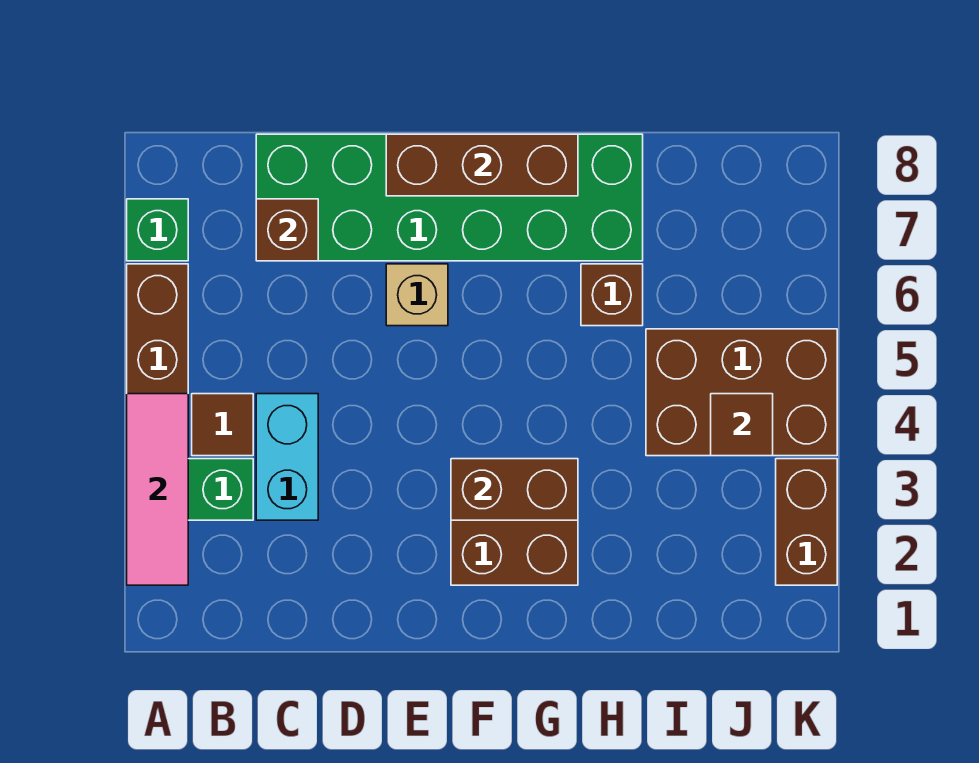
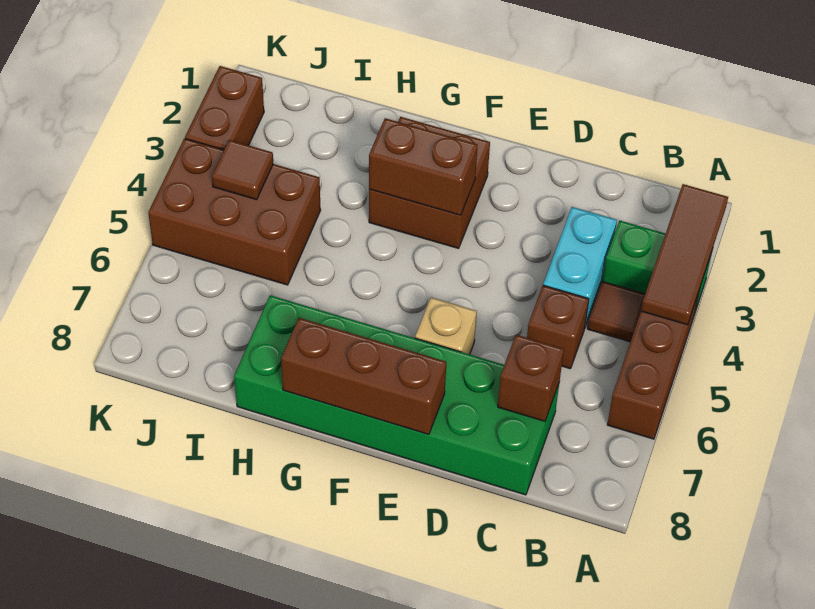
pink tile A2:A4 level 2 -> brown tile A2:A4 level 2
green brick A7 level 1 -> none
brown brick H6 level 1 -> brown brick C5 level 1

